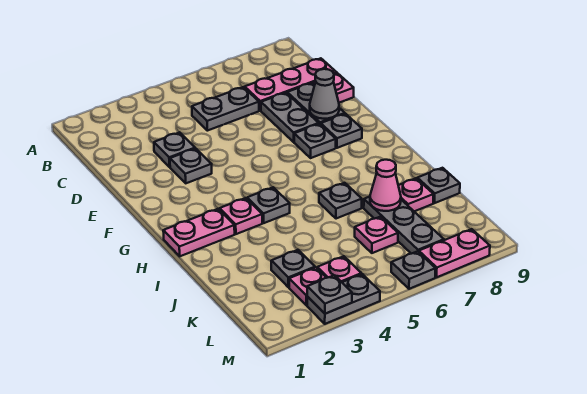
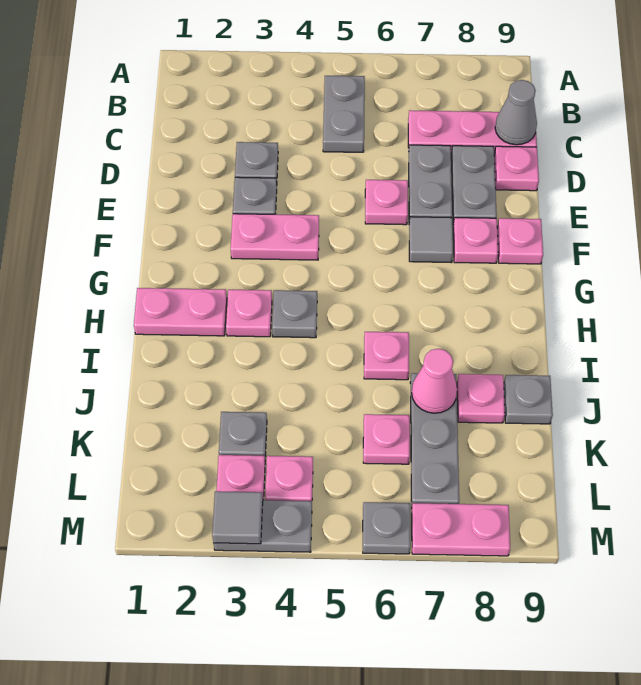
grey plate C5:C6 level 1 -> grey plate B5:C5 level 1
none -> pink plate E6 level 1
grey cone E8 level 2 -> grey cone C9 level 2
none -> pink plate F3:F4 level 1
grey plate F7 level 1 -> grey tile F7 level 1
grey plate F8 level 1 -> pink plate F8 level 1
none -> pink plate F9 level 1
grey plate I6 level 1 -> pink plate I6 level 1
grey plate M3 level 2 -> grey tile M3 level 2

